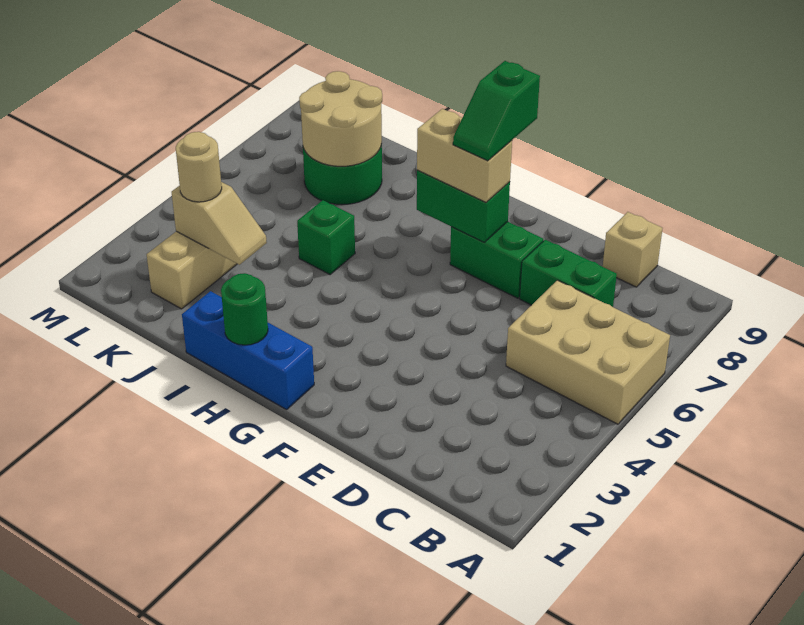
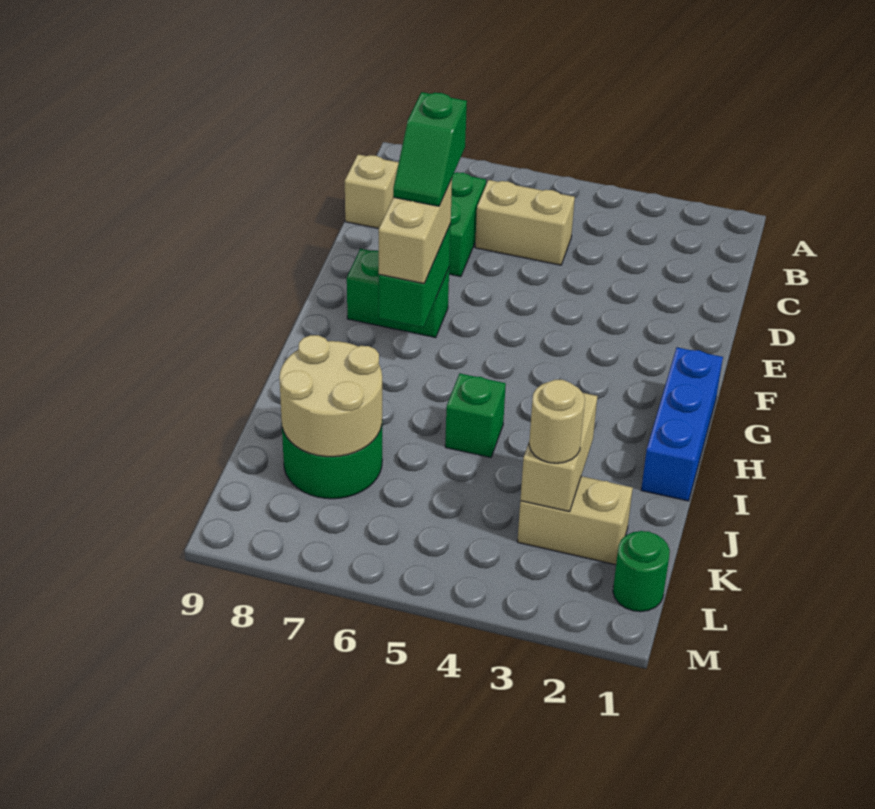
tan brick A5:C6 level 1 -> tan brick C5:C6 level 1
green brick E7:F7 level 1 -> green brick F7:F8 level 1
green slope F7:F8 level 4 top 8 -> green slope E7:F7 level 4 top E
green round brick H1 level 2 -> green round brick L1 level 1
tan slope J3:K3 level 2 top K -> tan brick J3:K3 level 2

